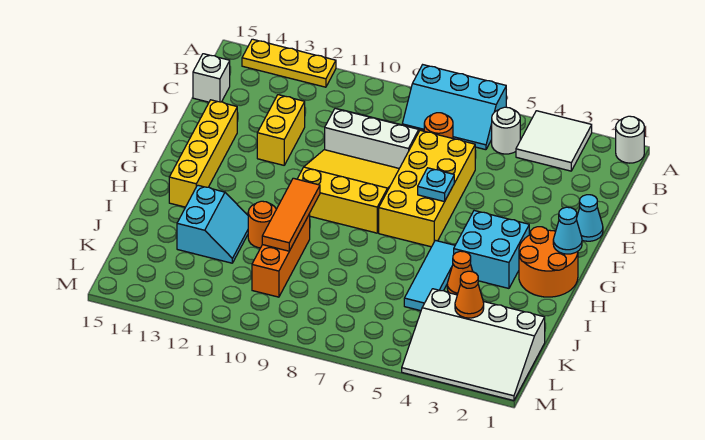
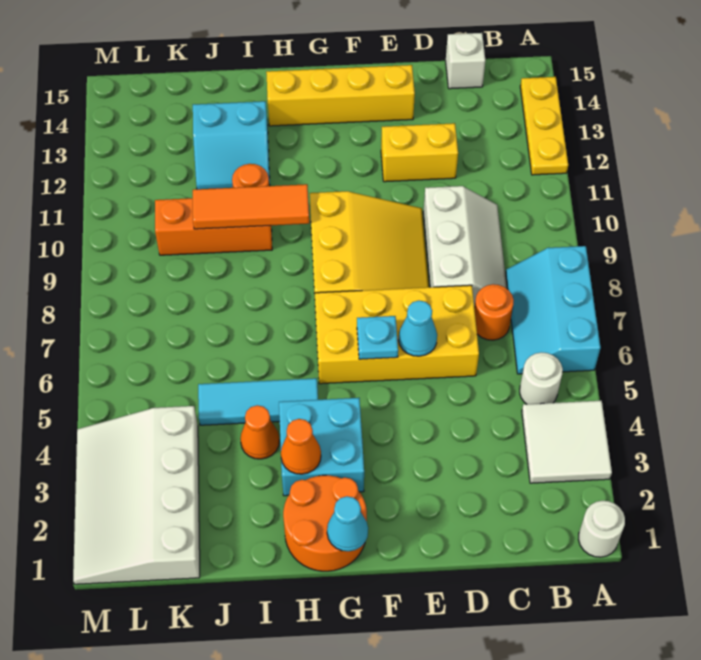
cyan cone E1 level 1 -> cyan cone E6 level 2
orange cone K3 level 2 -> orange cone H3 level 2

